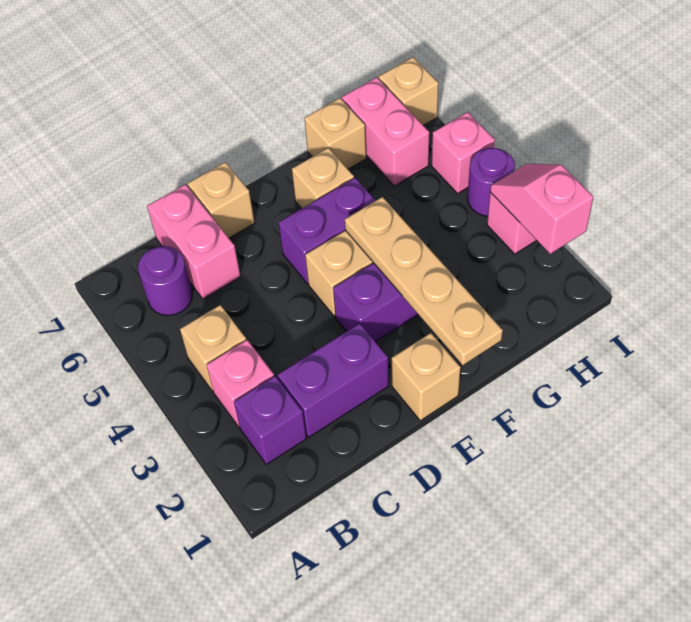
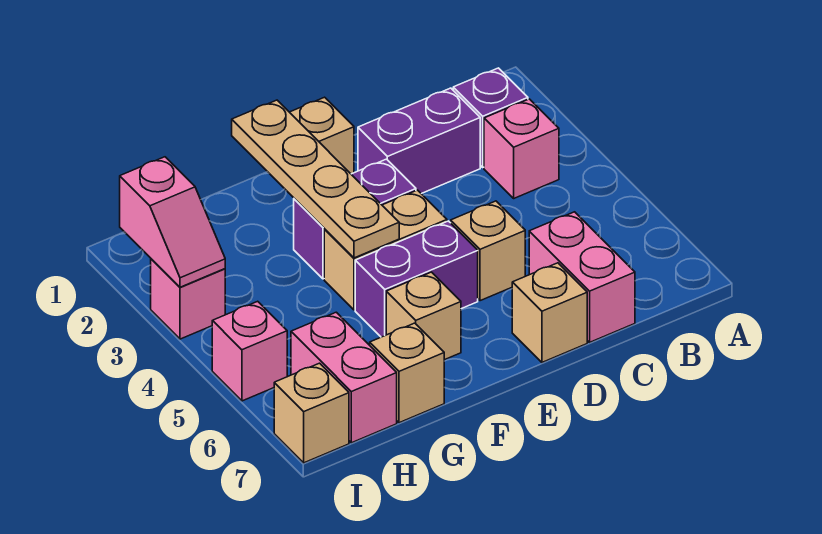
tan brick B4 level 1 -> tan brick D5 level 1
purple round brick B6 level 1 -> none
purple round brick I4 level 1 -> none

